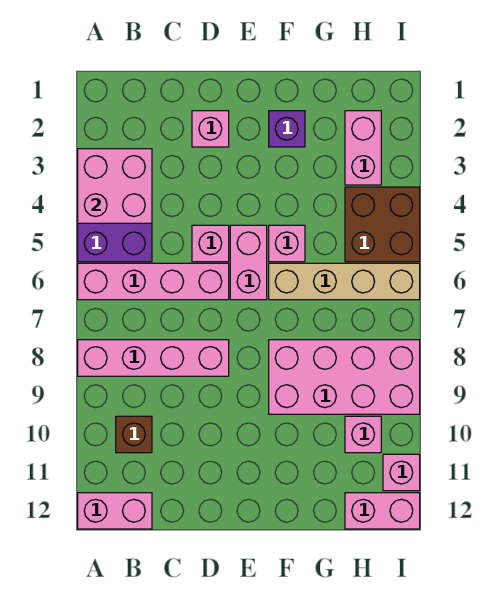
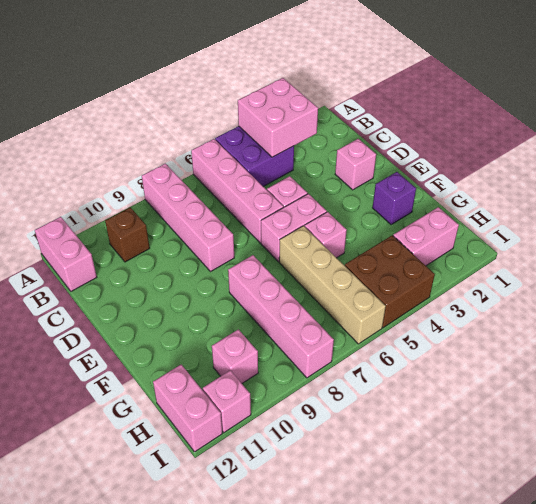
pink brick F8:I9 level 1 -> pink brick F8:I8 level 1

